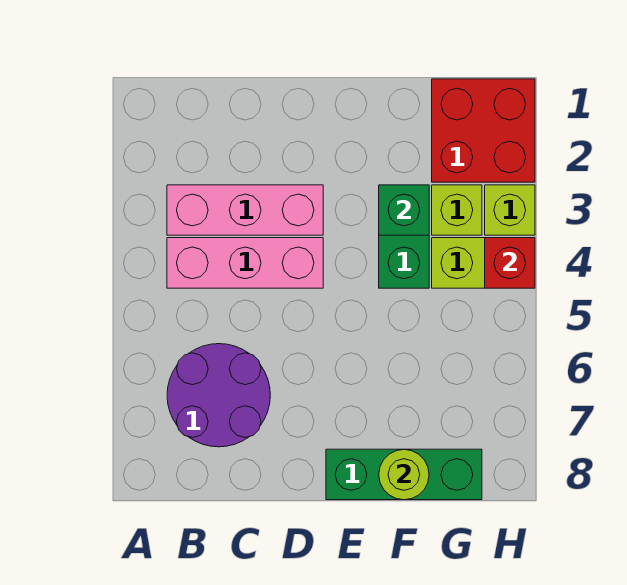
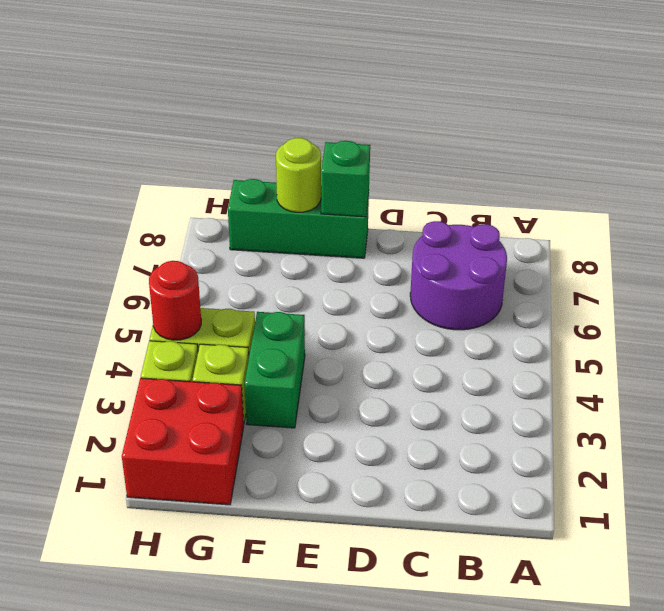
pink brick B3:D3 level 1 -> none
pink brick B4:D4 level 1 -> none
green brick F3 level 2 -> green brick E8 level 2
red brick H4 level 2 -> red round brick H4 level 2

